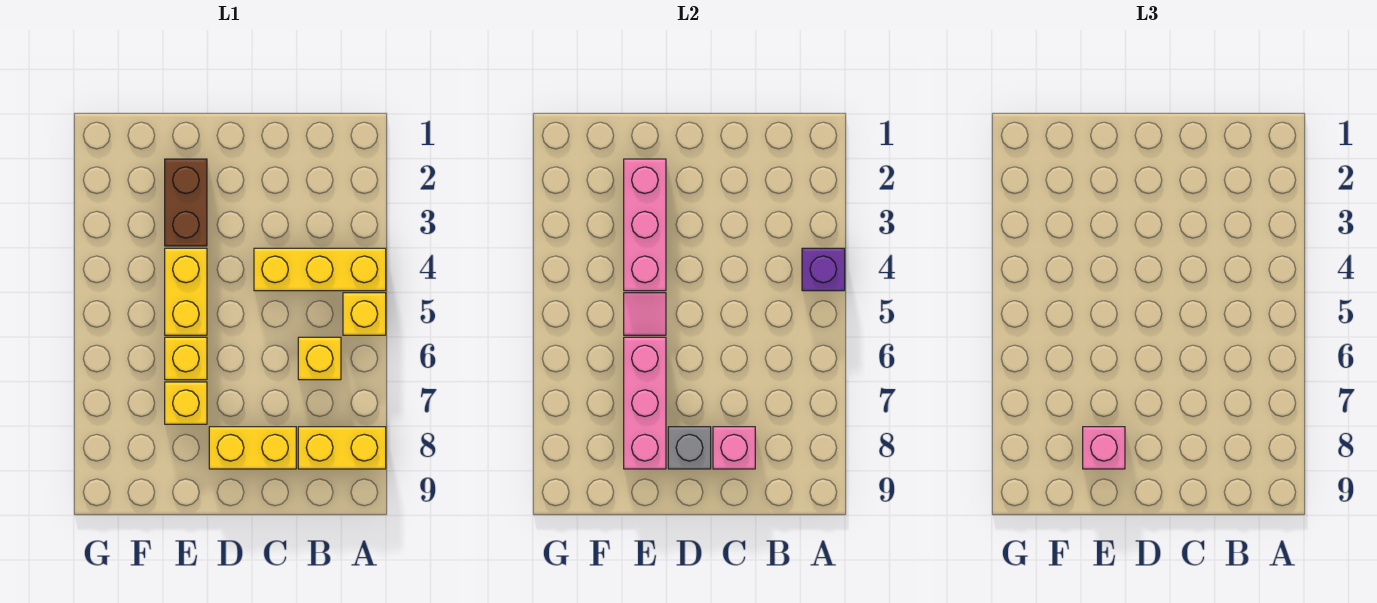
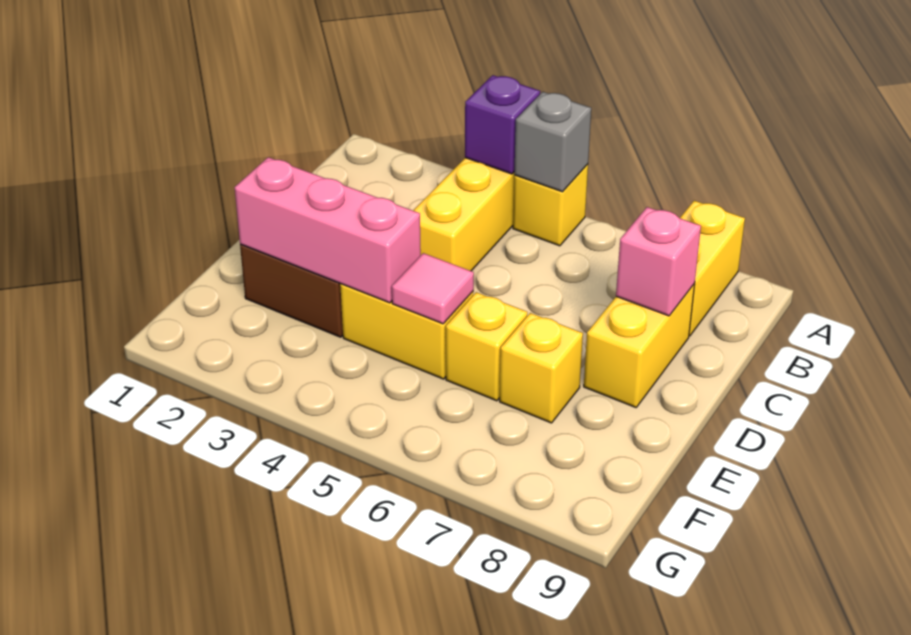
yellow brick B6 level 1 -> none
grey brick D8 level 2 -> grey brick A5 level 2
pink brick E6:E8 level 2 -> none
pink brick E8 level 3 -> none

